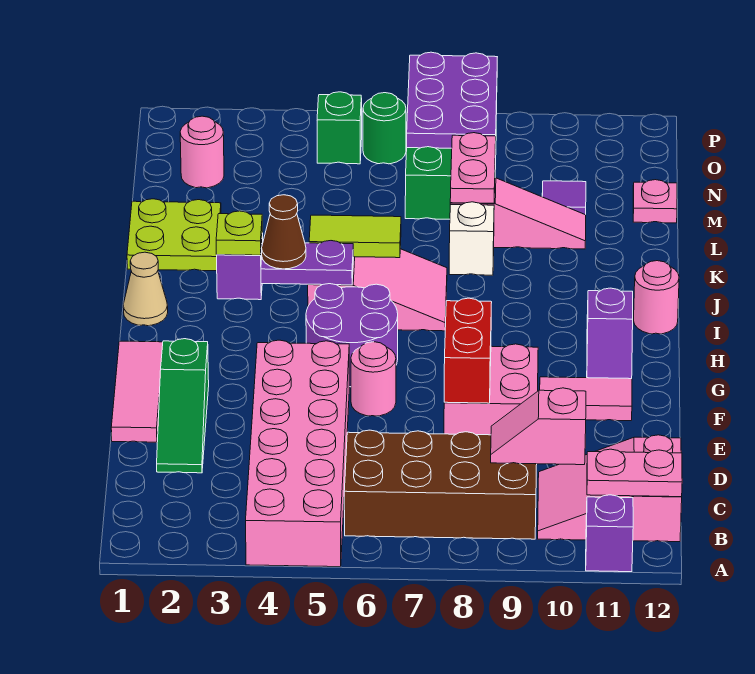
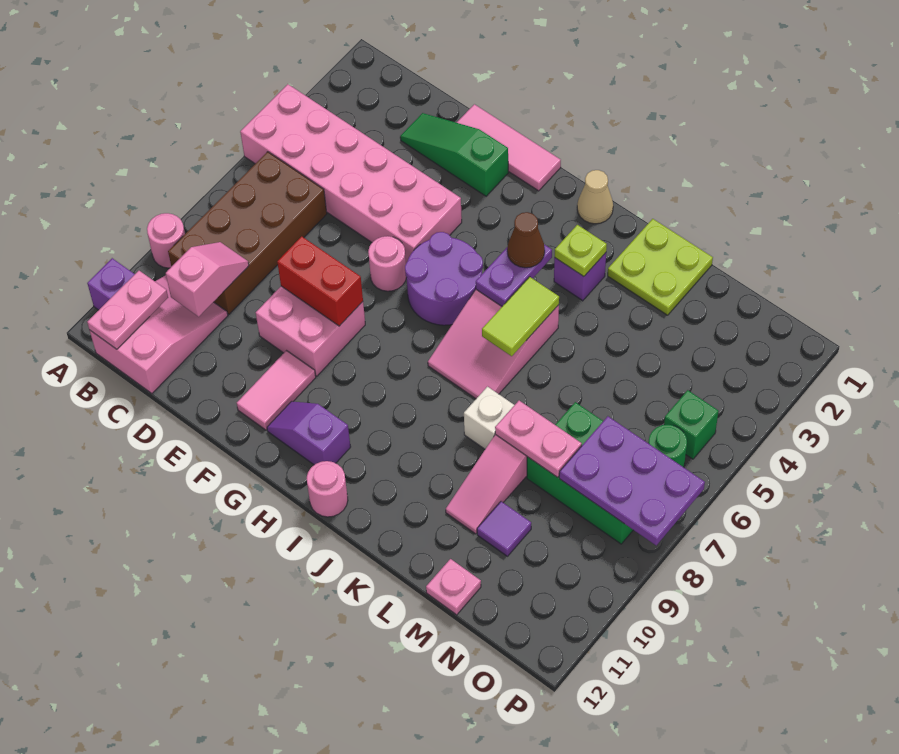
pink round brick N2 level 1 -> pink round brick A9 level 1

